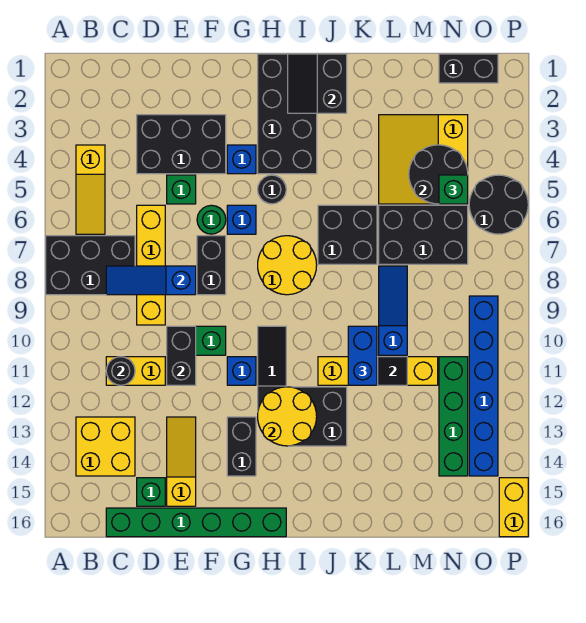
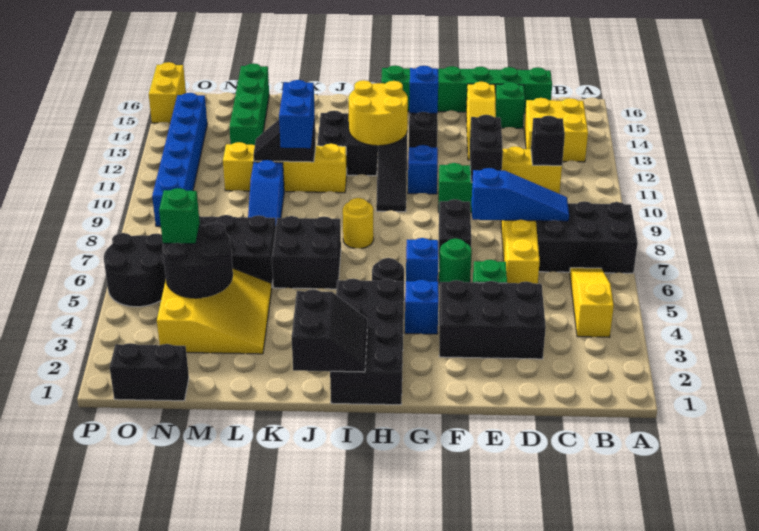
black round brick C11 level 2 -> black brick C11 level 2
none -> blue brick G14 level 2
yellow round brick H7:I8 level 1 -> yellow round brick I8 level 1
green brick N11:N14 level 1 -> green brick M13:M16 level 1

